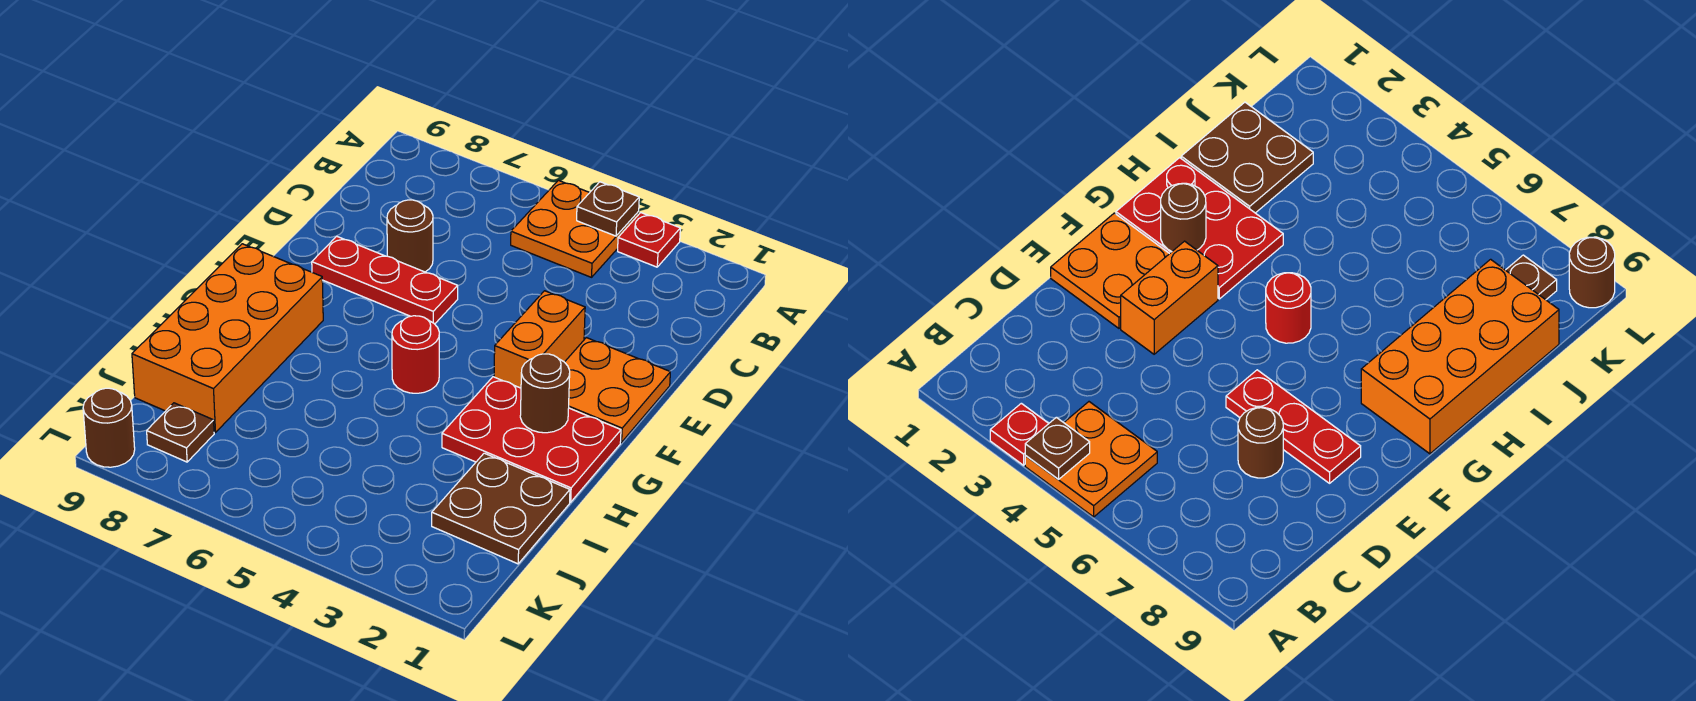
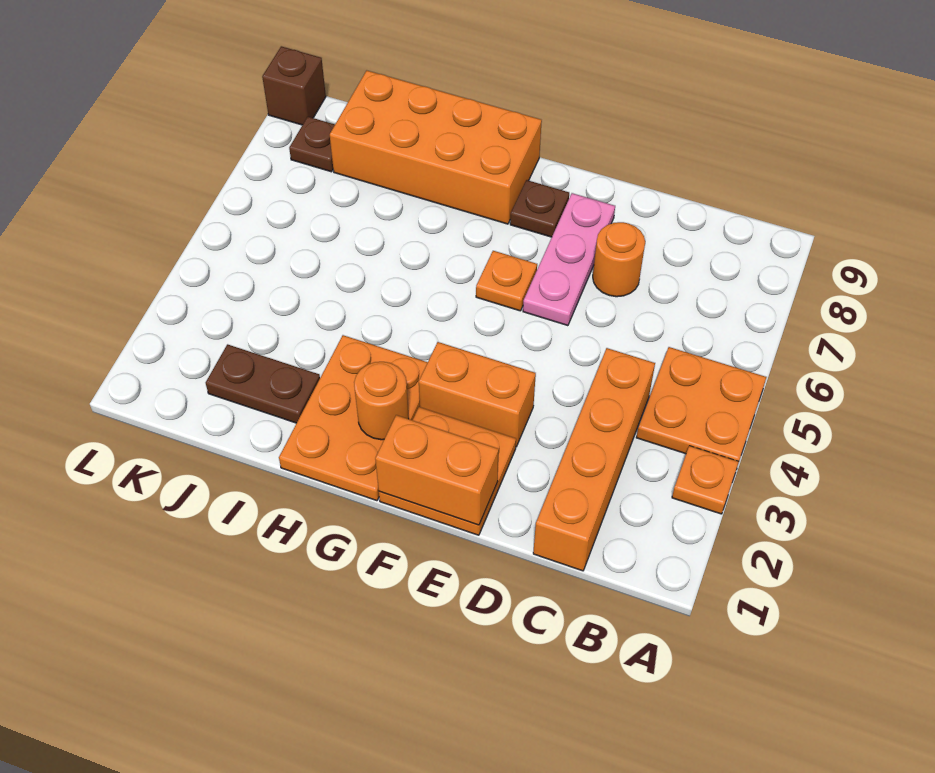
red plate A3 level 1 -> orange plate A3 level 1
brown plate A4 level 2 -> brown plate F8 level 1
none -> orange brick C1:C4 level 1
brown round brick D7 level 1 -> orange round brick D7 level 1
none -> orange brick E1:F1 level 2
red plate E6:E8 level 1 -> pink plate E6:E8 level 1
none -> orange plate F6 level 1
red plate G1:H3 level 1 -> orange plate G1:H3 level 1
brown round brick G2 level 2 -> orange round brick G2 level 2
red round brick G5 level 1 -> none
brown plate I1:J2 level 1 -> brown plate I2:J2 level 1
brown round brick L9 level 1 -> brown brick L9 level 1

